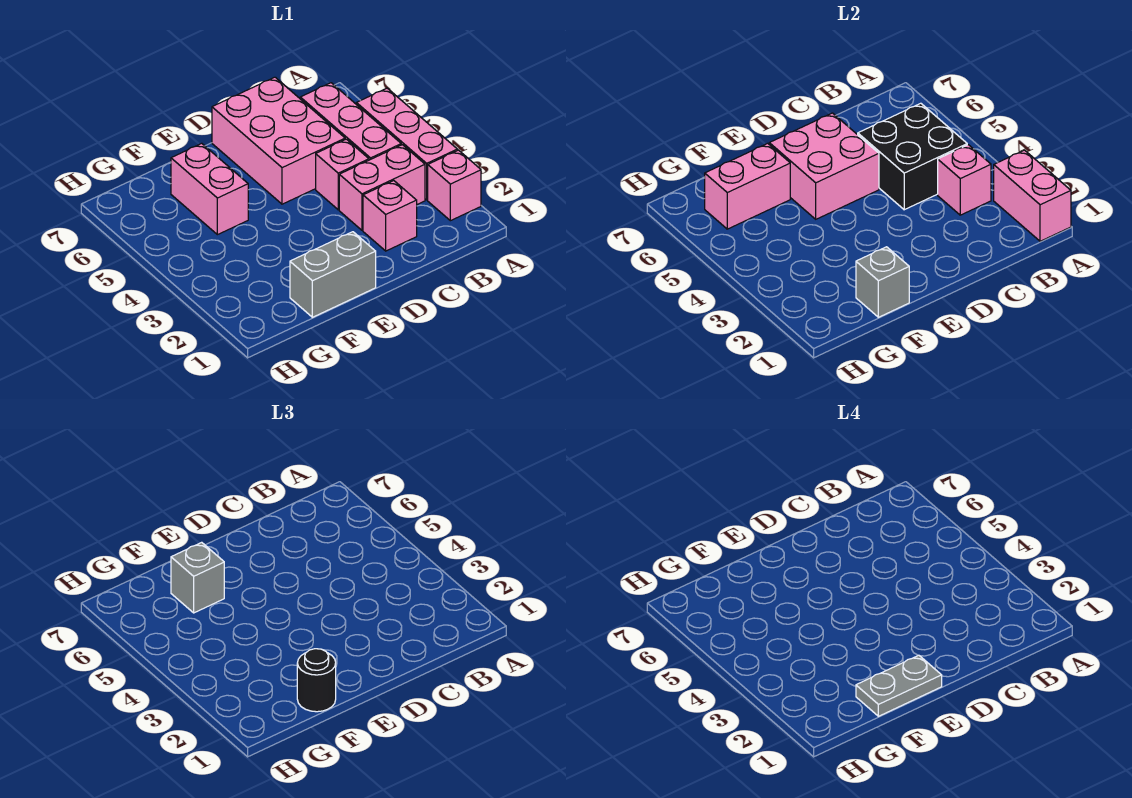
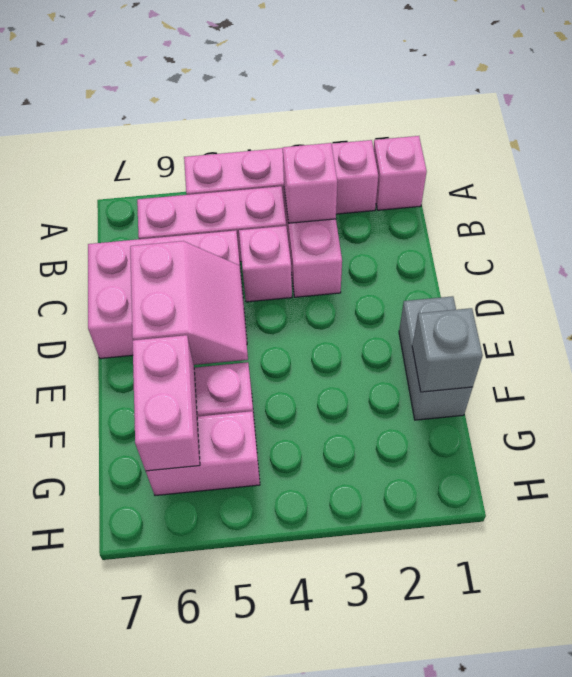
pink brick A1:A2 level 2 -> pink brick G5:G6 level 1
black brick B4:C5 level 2 -> none
pink brick C2 level 1 -> pink brick A1 level 1
pink brick D5:E6 level 2 -> pink slope D5:E6 level 2 top 6
grey plate E1:F1 level 4 -> none
black round brick F1 level 3 -> none
grey brick F6 level 3 -> none

